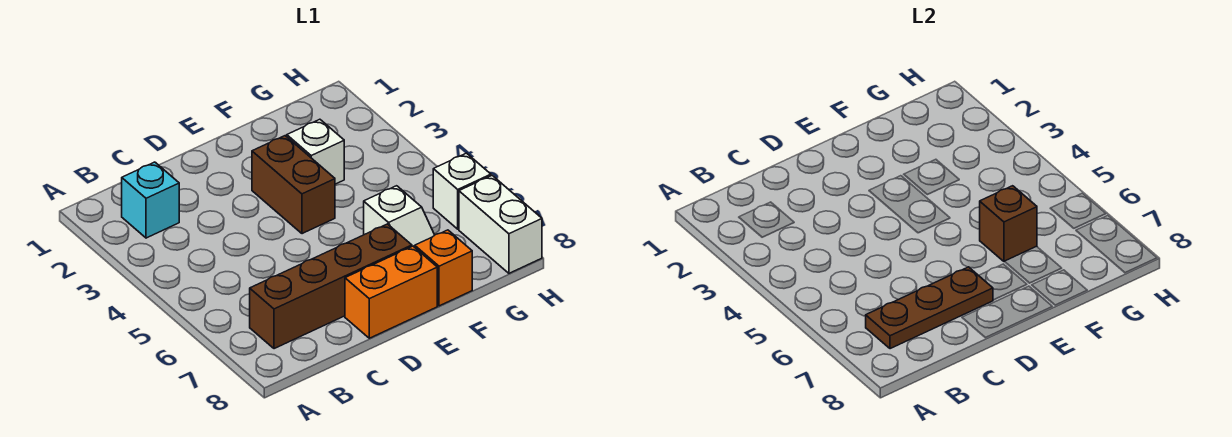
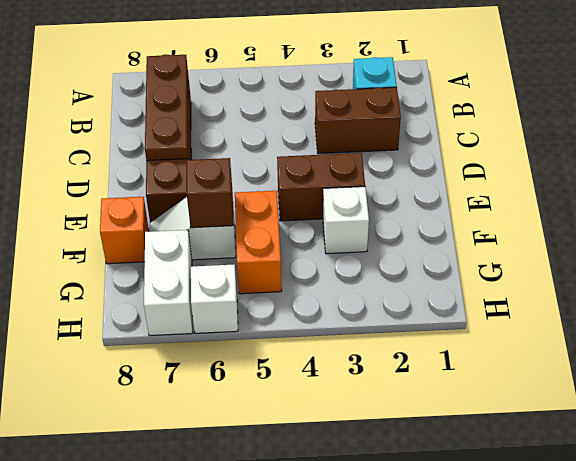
none -> brown brick C2:C3 level 1
orange brick D8:E8 level 1 -> orange brick F5:G5 level 1
white brick H7:H8 level 1 -> white brick G7:H7 level 1

